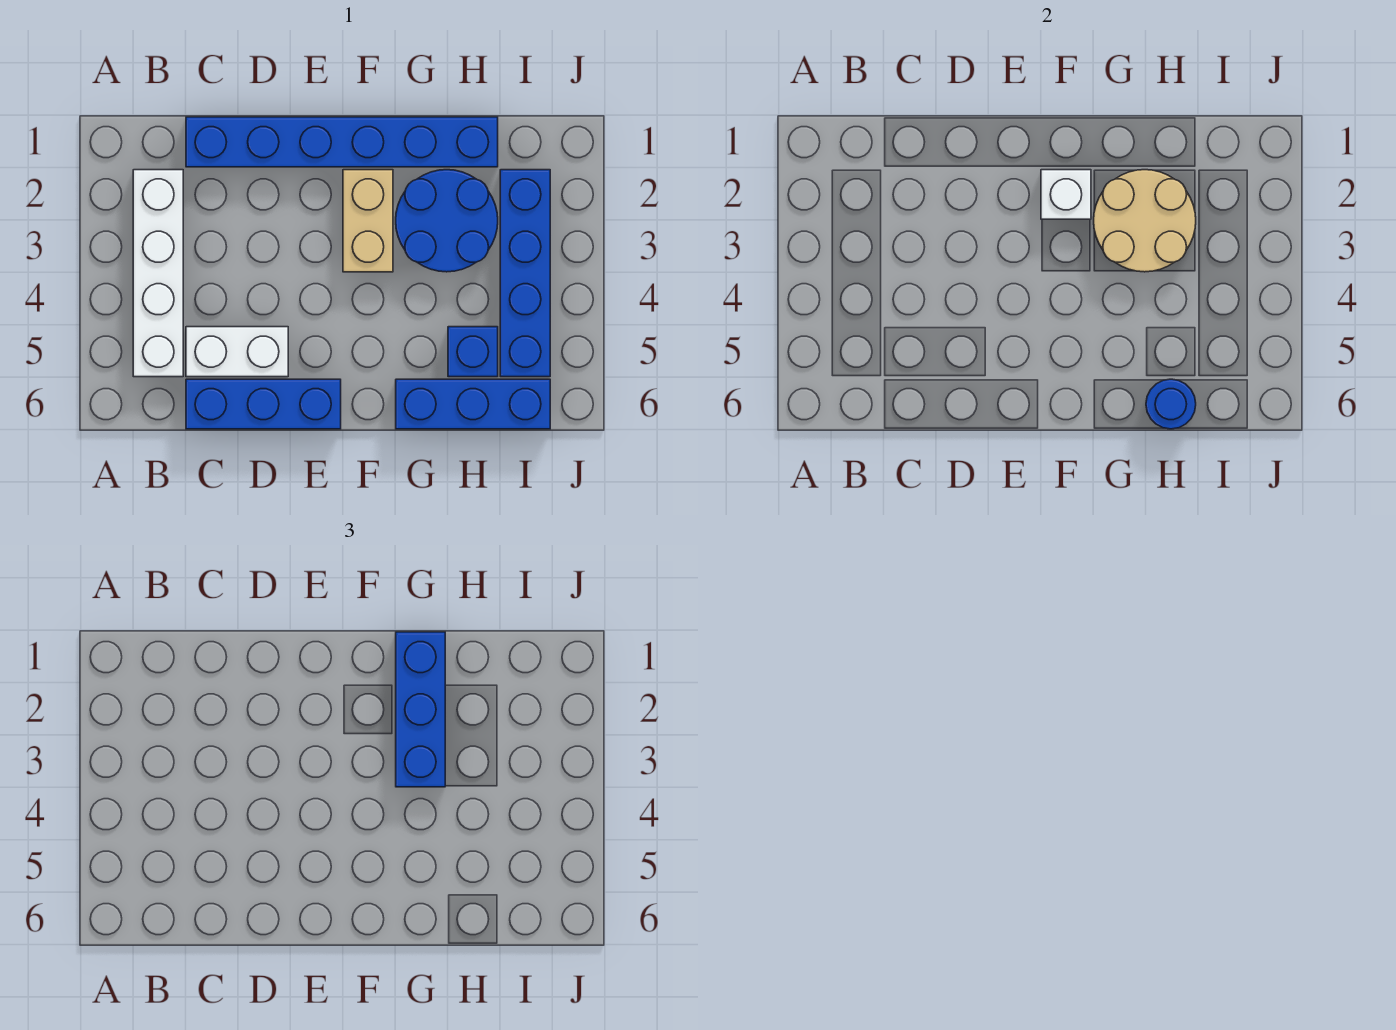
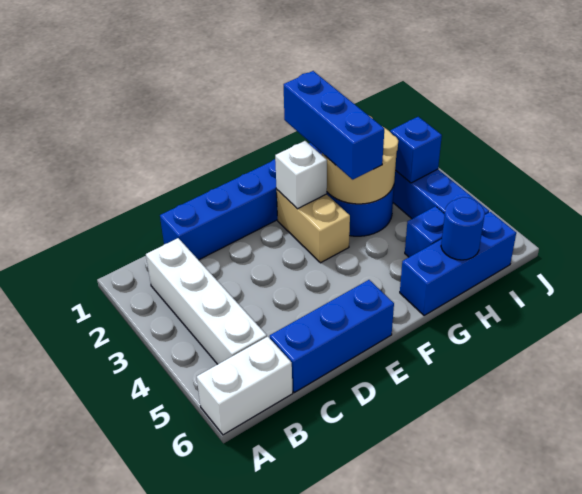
white brick C5:D5 level 1 -> white brick A6:B6 level 1
none -> blue brick I3 level 2

